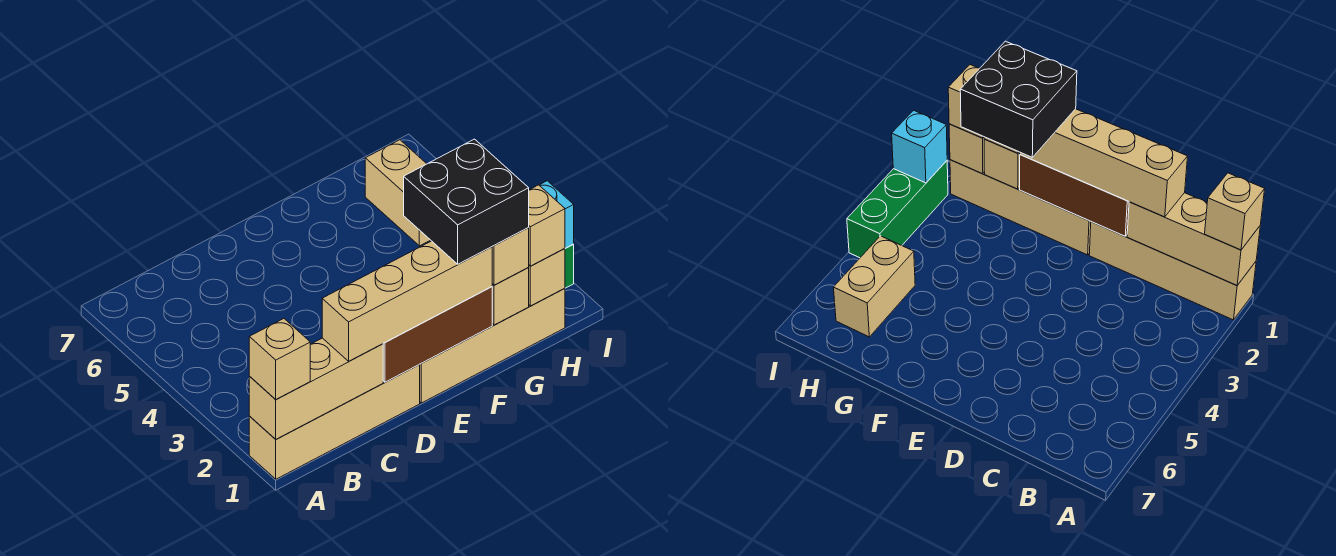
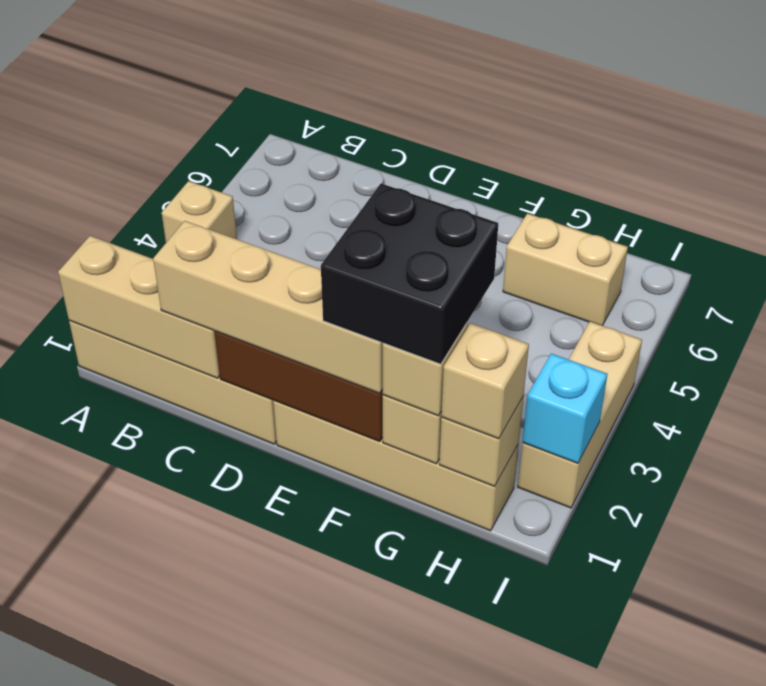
tan brick A1 level 3 -> tan brick A4 level 1
tan brick H5:H6 level 1 -> tan brick G6:H6 level 1
green brick I2:I4 level 1 -> tan brick I2:I4 level 1

